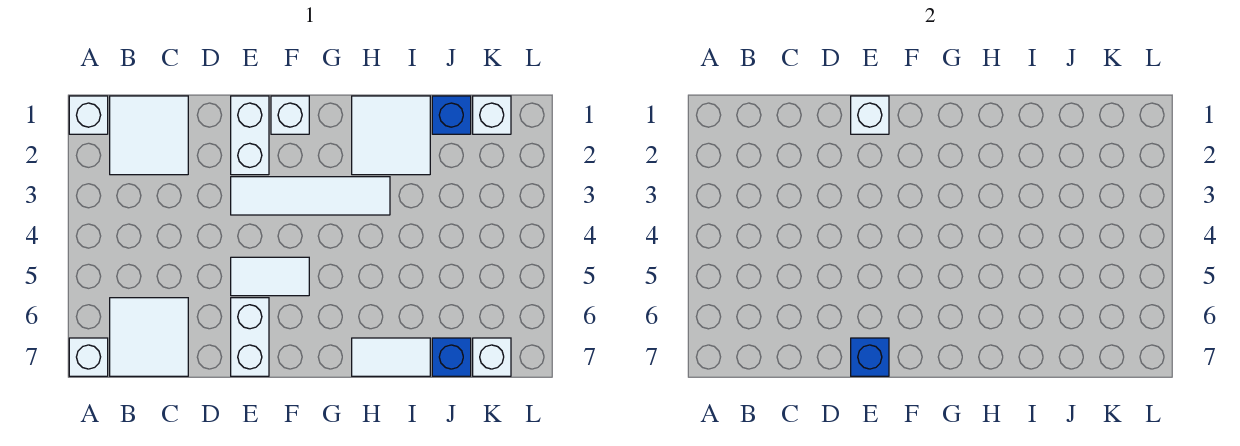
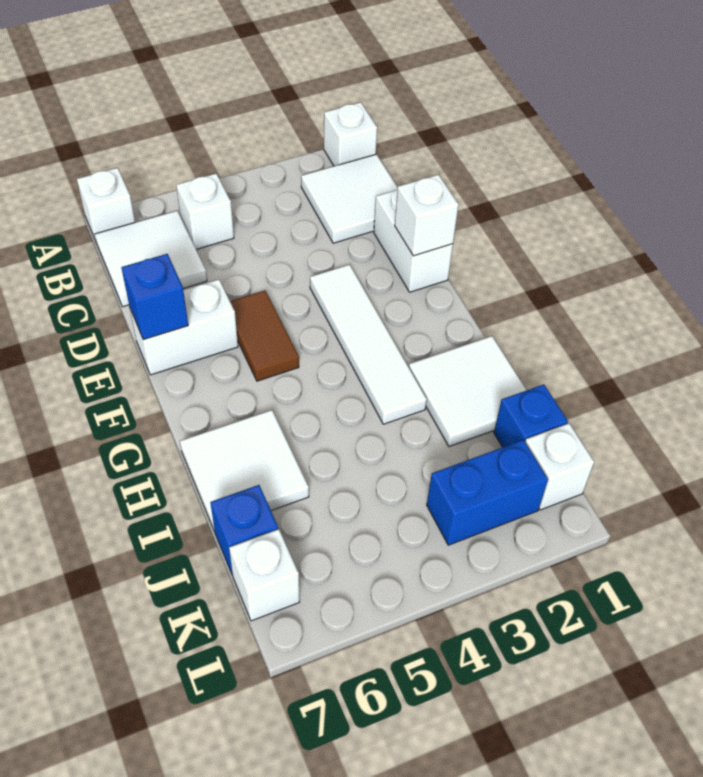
white brick E1:E2 level 1 -> white brick D1:E1 level 1
white tile E5:F5 level 1 -> brown tile E5:F5 level 1
white brick F1 level 1 -> white brick B5 level 1
white tile H7:I7 level 1 -> white tile H6:I7 level 1
none -> blue brick K2:K3 level 1

